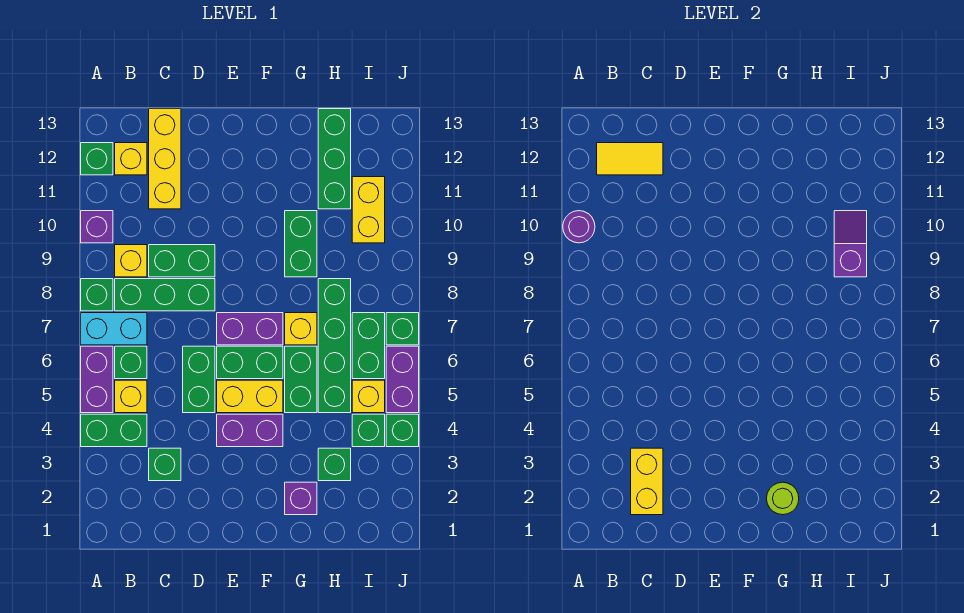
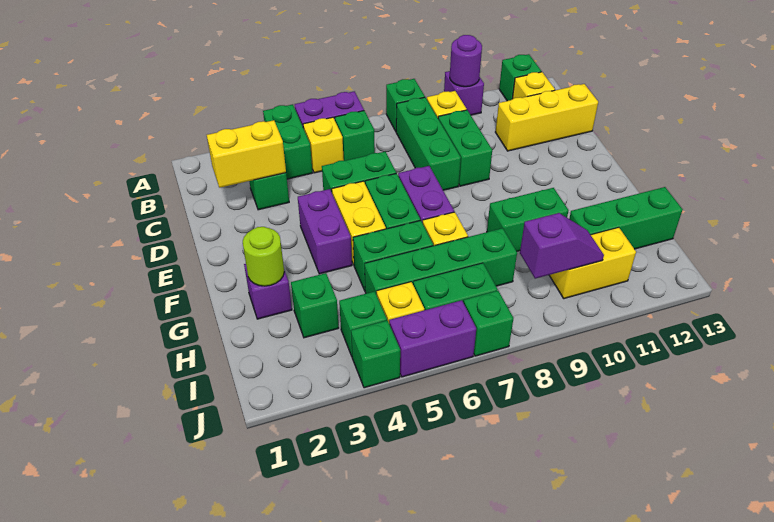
cyan brick A7:B7 level 1 -> none
yellow tile B12:C12 level 2 -> none

